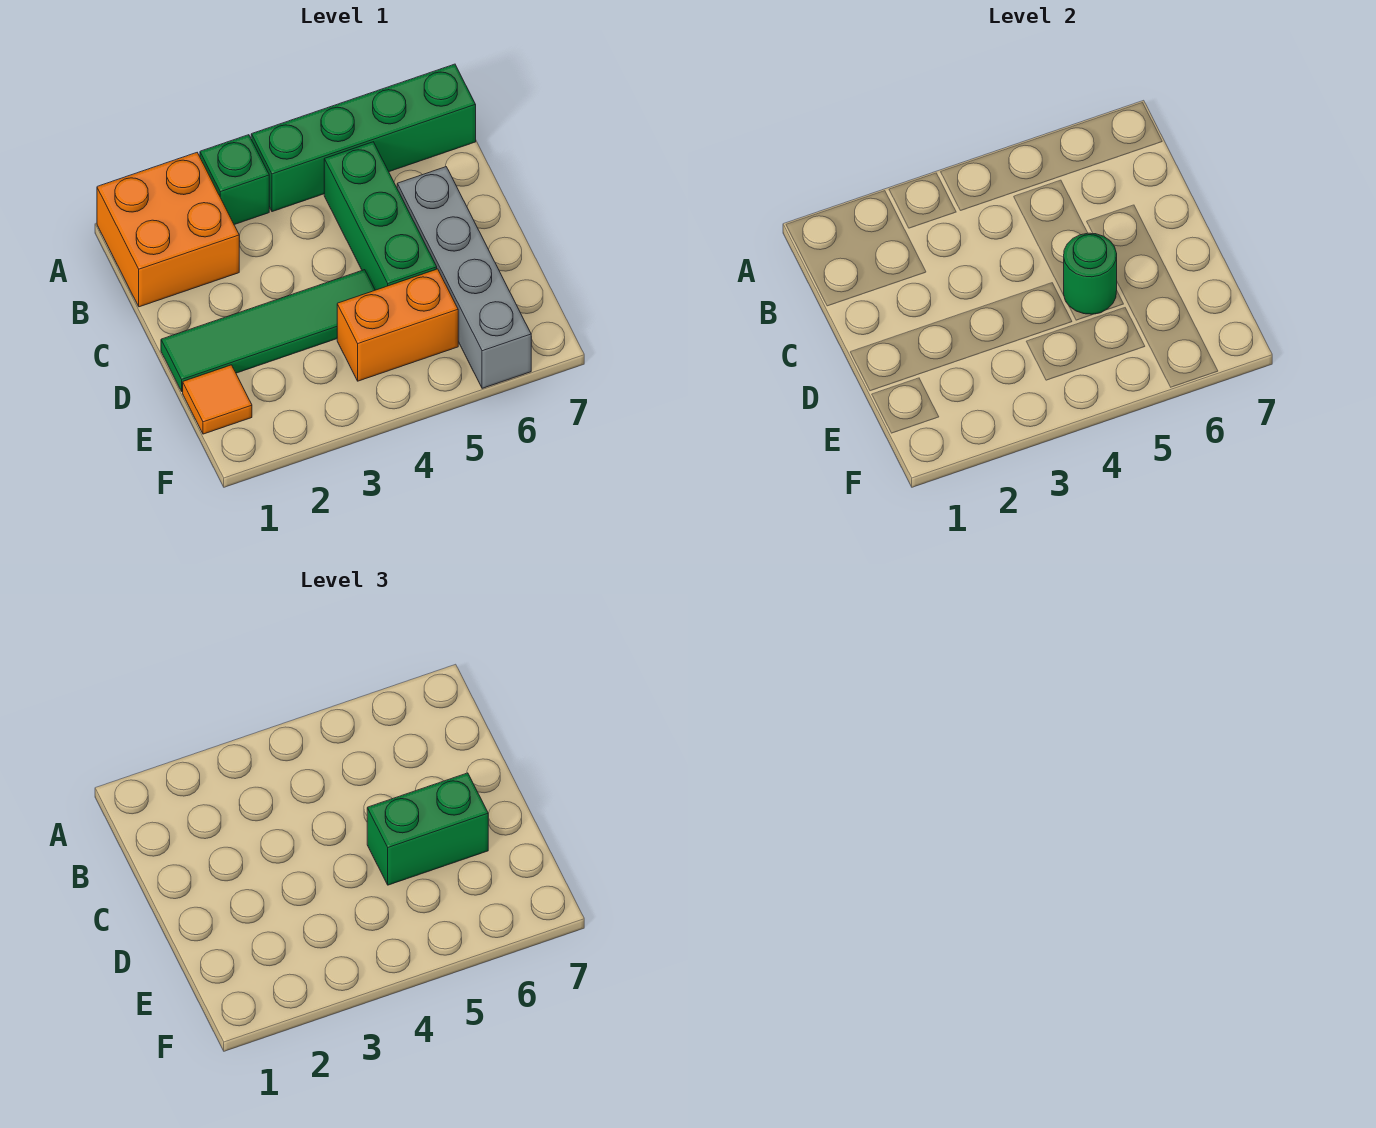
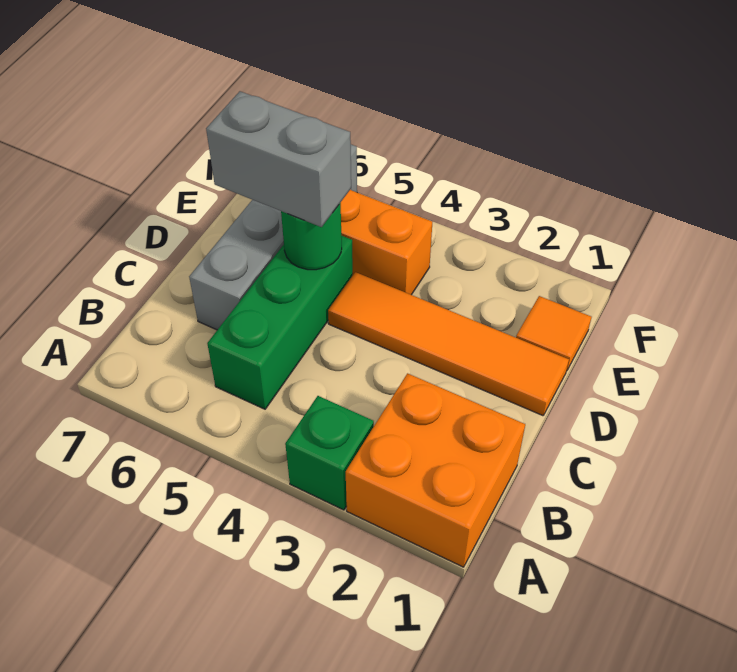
green brick A4:A7 level 1 -> none
green tile D1:D4 level 1 -> orange tile D1:D4 level 1
green brick D5:D6 level 3 -> grey brick D5:D6 level 3

